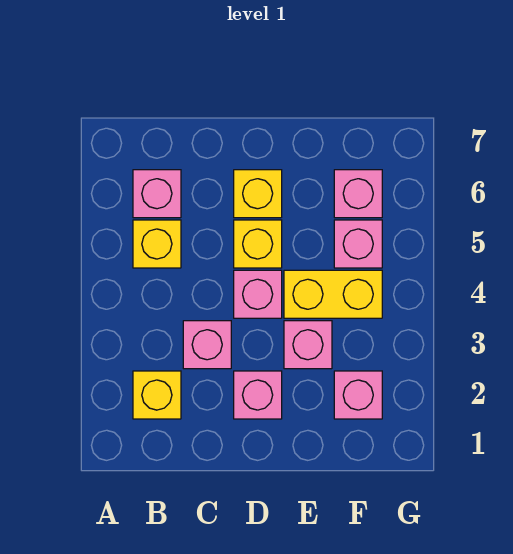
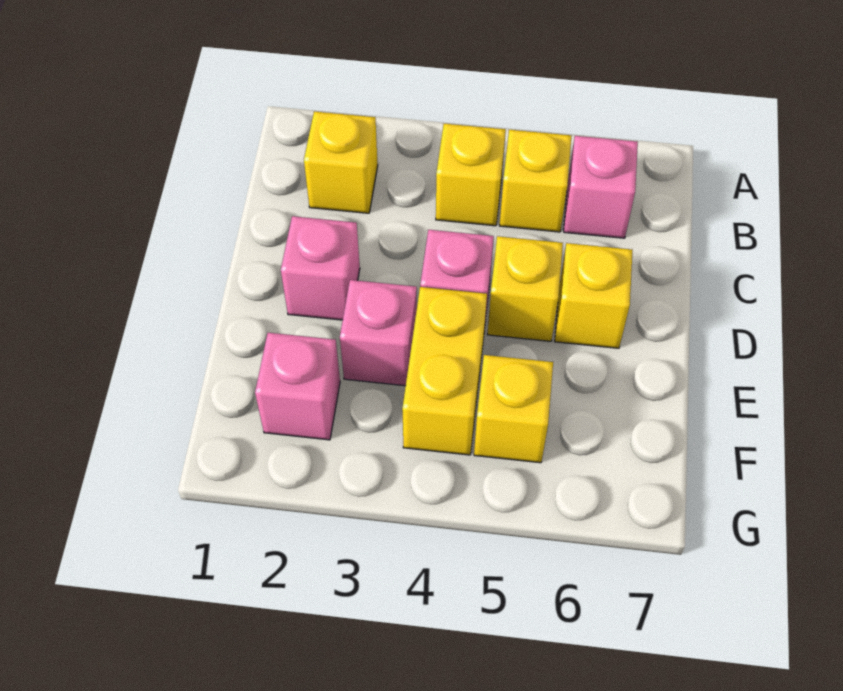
none -> yellow brick B4 level 1
pink brick C3 level 1 -> none
pink brick F5 level 1 -> yellow brick F5 level 1
pink brick F6 level 1 -> none

